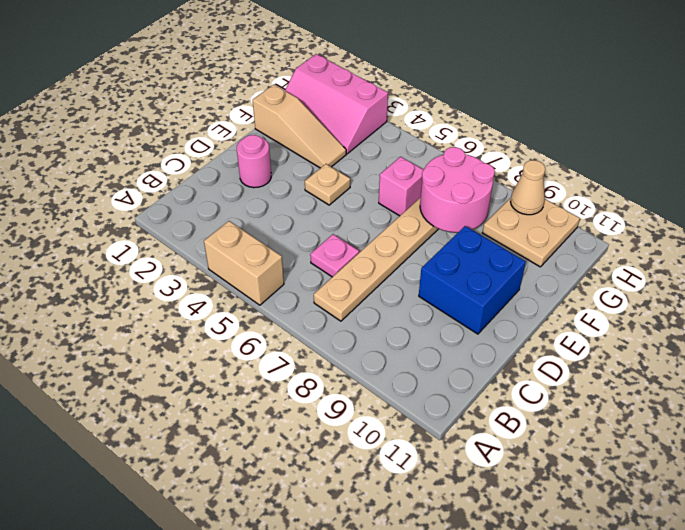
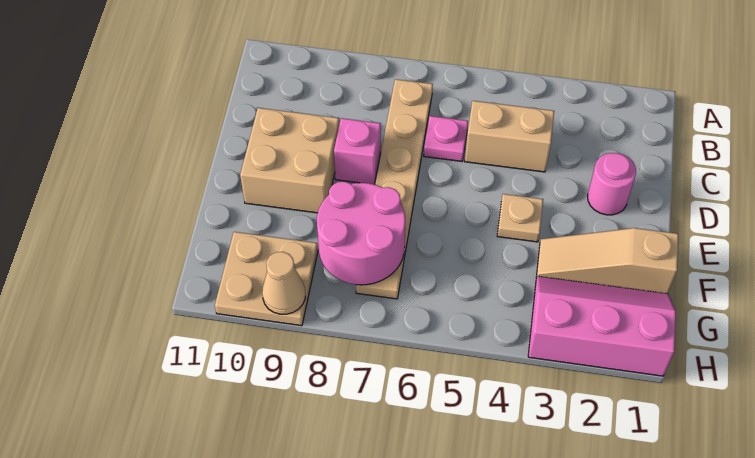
tan brick A4:A5 level 1 -> tan brick C4:C5 level 1
blue brick D9:E10 level 1 -> tan brick D9:E10 level 1
pink brick F6 level 1 -> pink brick D8 level 1

